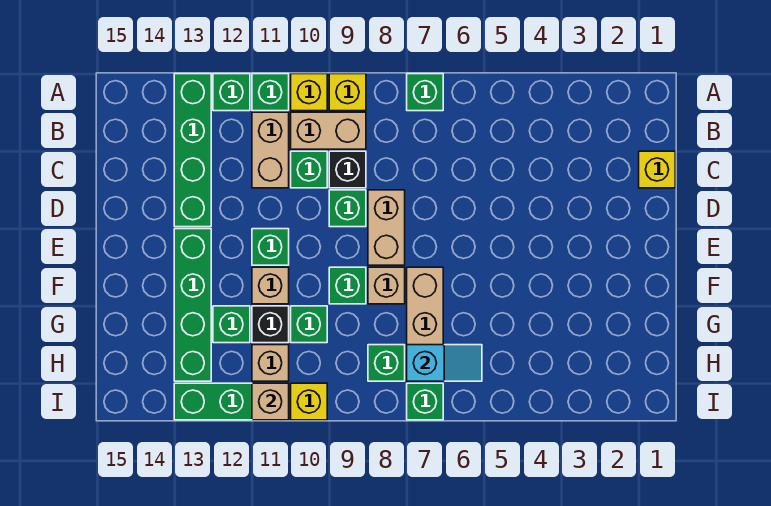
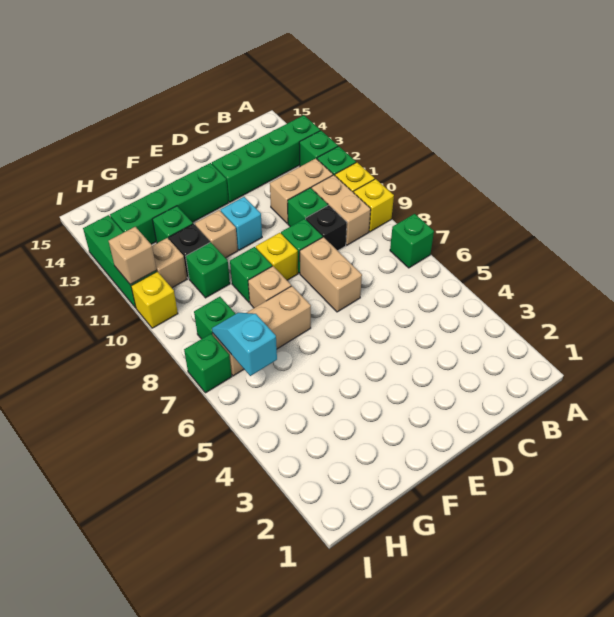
yellow brick C1 level 1 -> yellow brick E9 level 1
tan brick D8:E8 level 1 -> tan brick D7:D8 level 1
green brick E11 level 1 -> cyan brick E11 level 1
cyan slope H6:H7 level 2 top 7 -> cyan slope H6:H7 level 2 top 6

